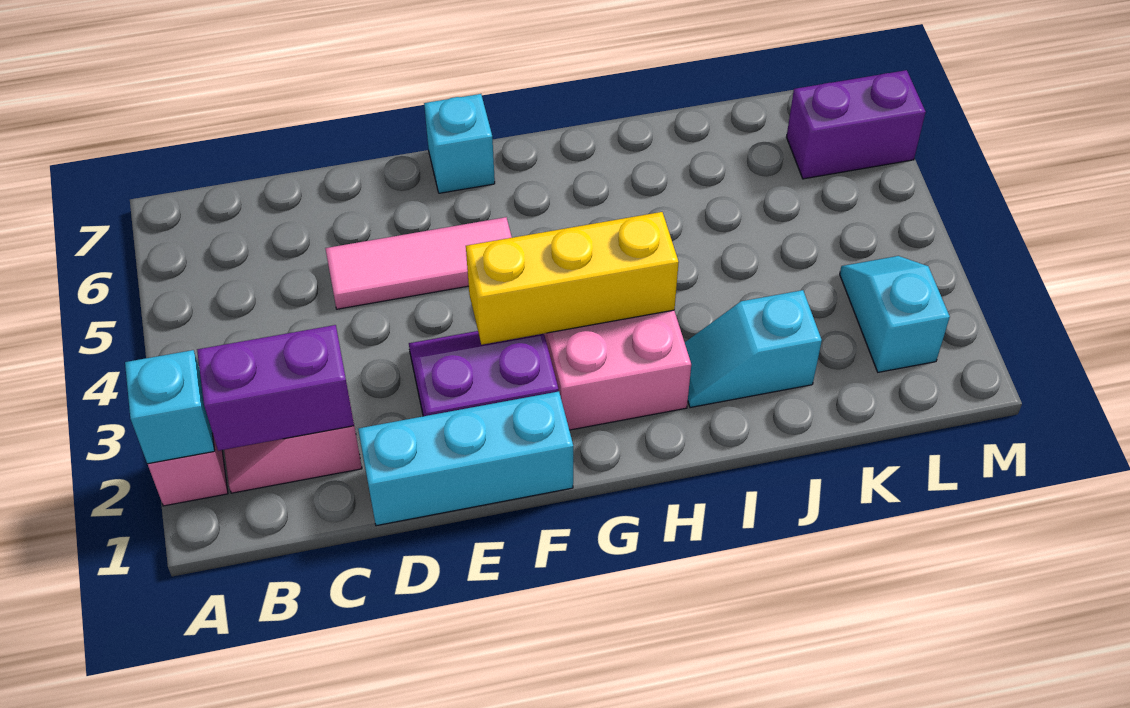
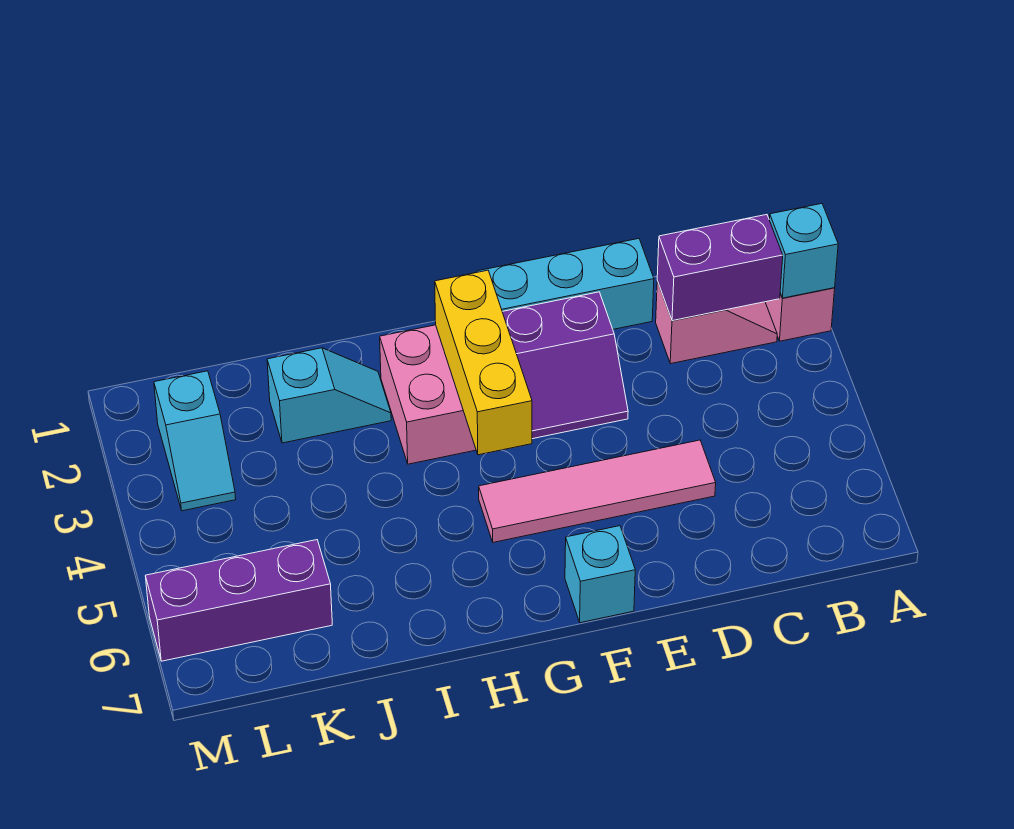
pink tile D5:F5 level 1 -> pink tile D5:G5 level 1
yellow brick F3:H3 level 2 -> yellow brick G2:G4 level 2
purple brick L6:M6 level 1 -> purple brick K6:M6 level 1

